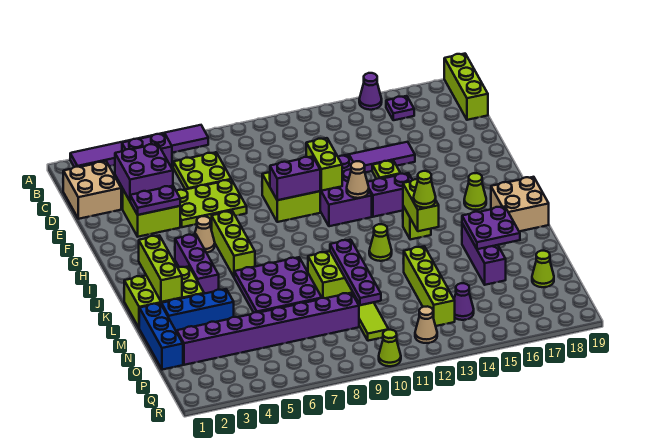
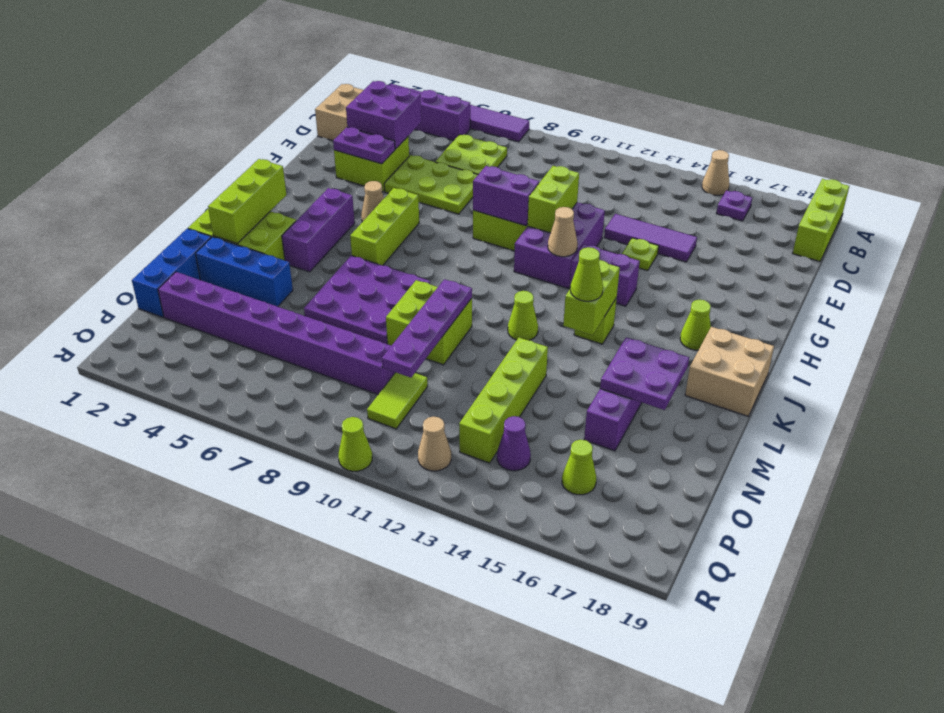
purple cone A15 level 1 -> tan cone A15 level 1
lime cone O18 level 1 -> lime cone P16 level 1

